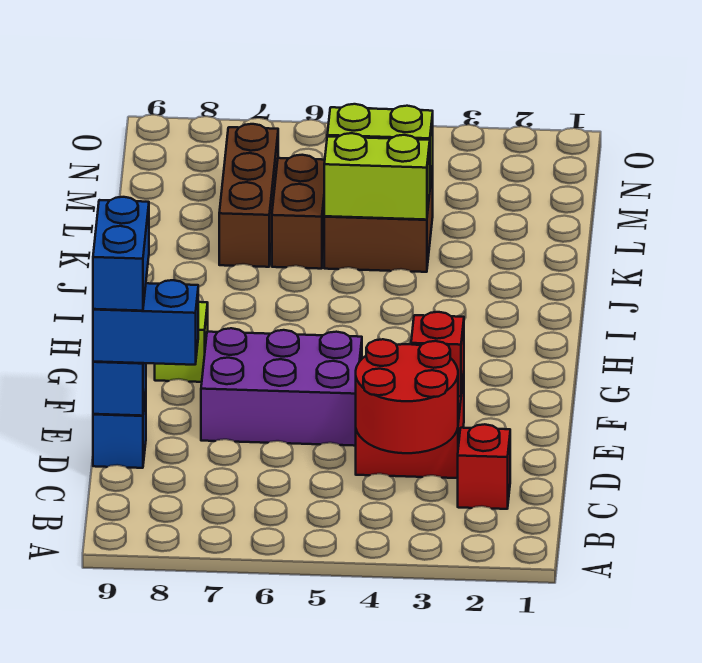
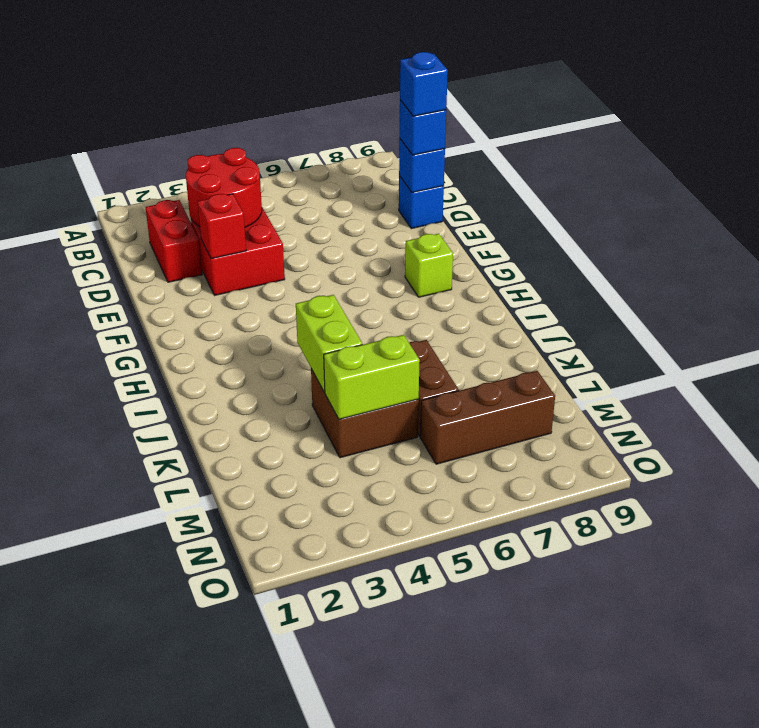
red brick C2 level 1 -> red brick C2:D2 level 1
blue brick D8:D9 level 3 -> blue brick D9 level 3
blue brick D9:E9 level 4 -> blue brick D9 level 4
purple brick E5:F7 level 1 -> none
lime brick K4:K5 level 2 -> lime brick J4:K4 level 2
brown brick K7:M7 level 1 -> brown brick M6:M8 level 1

